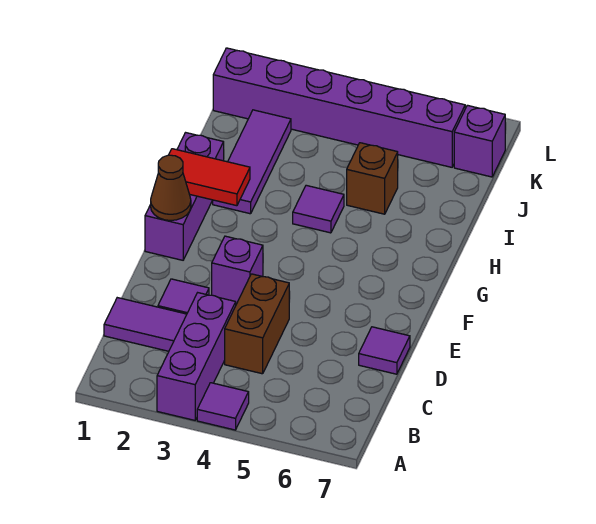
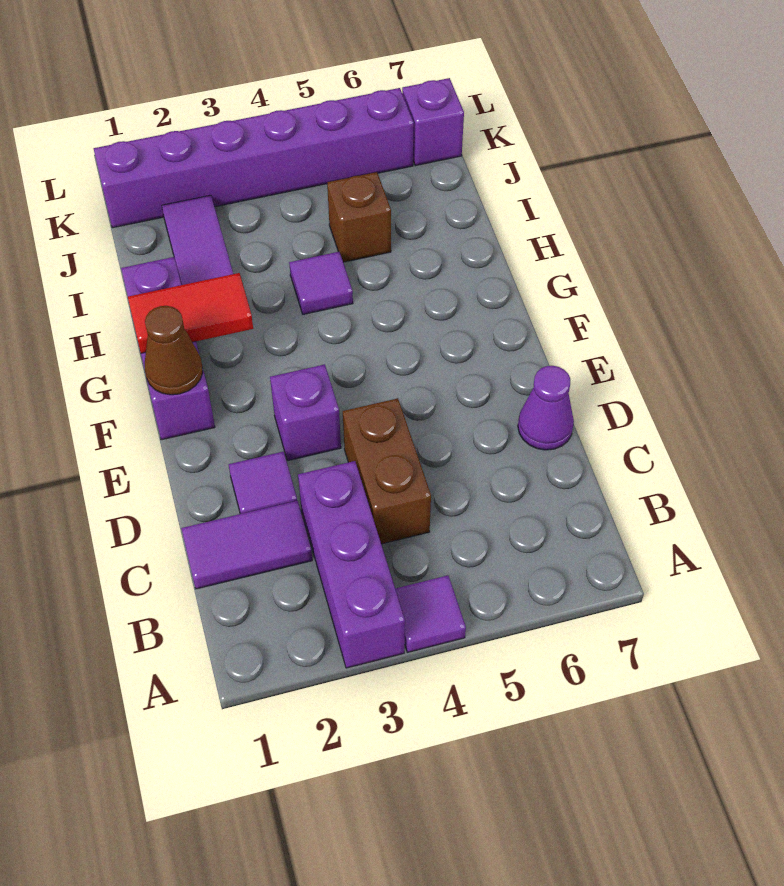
purple tile D7 level 1 -> purple cone D7 level 1

